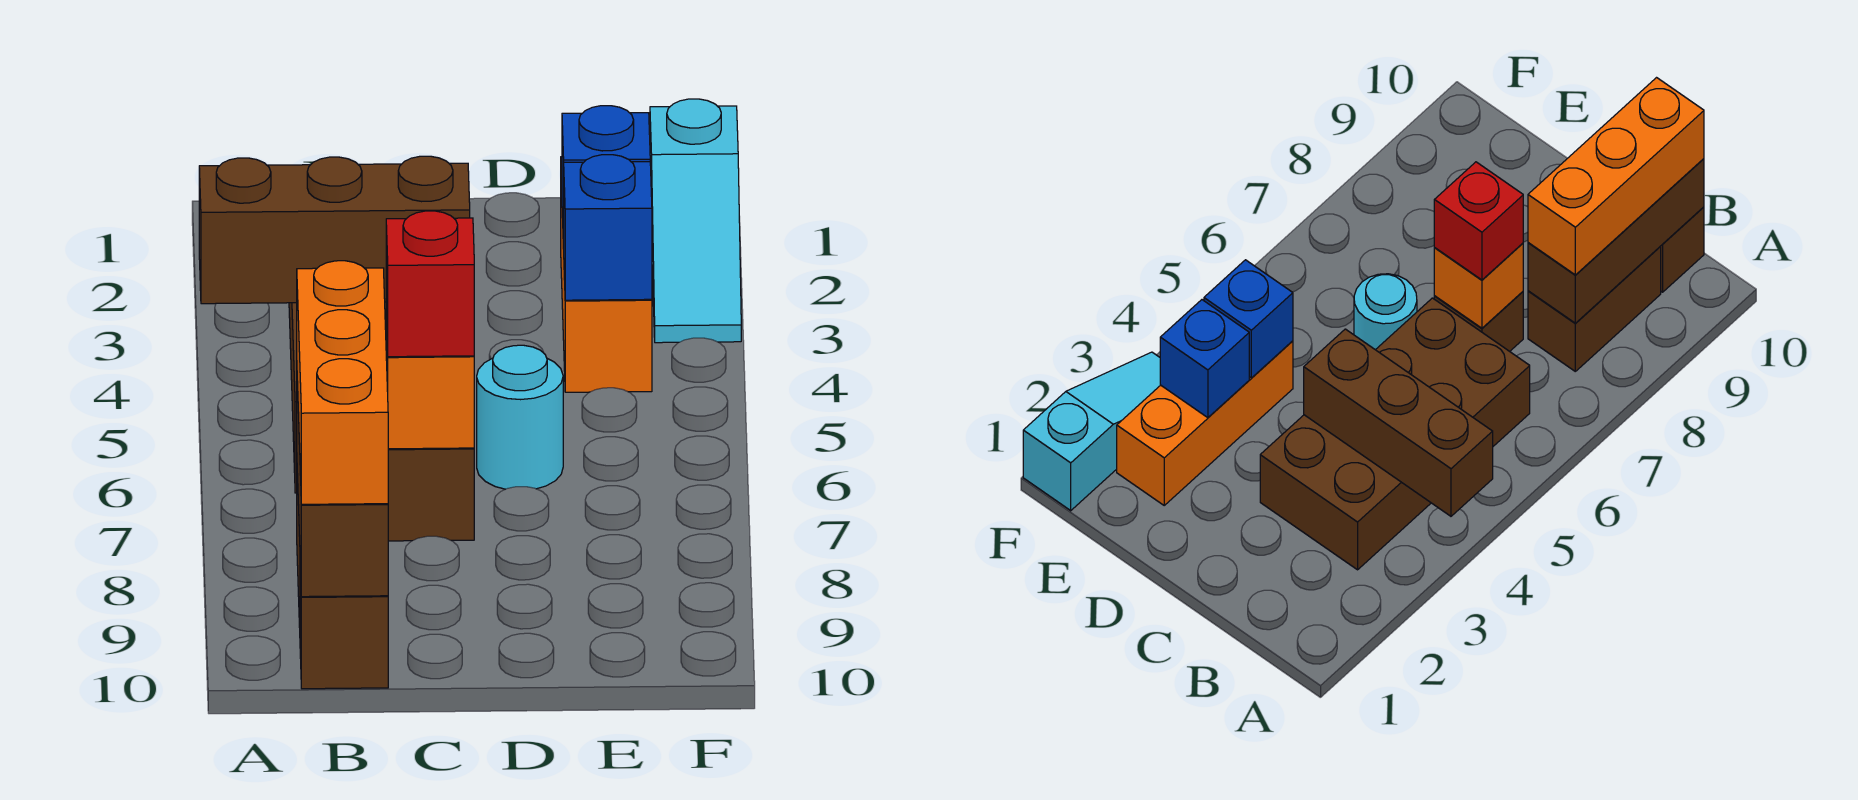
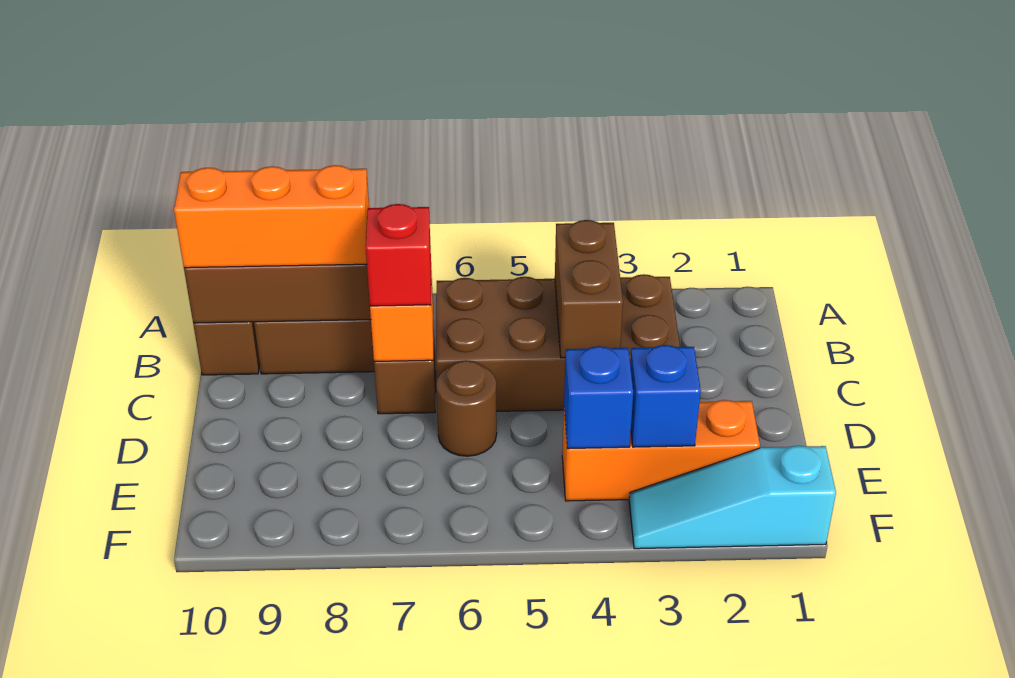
brown brick A4:C4 level 2 -> brown brick B4:C4 level 2
cyan round brick D6 level 1 -> brown round brick D6 level 1

